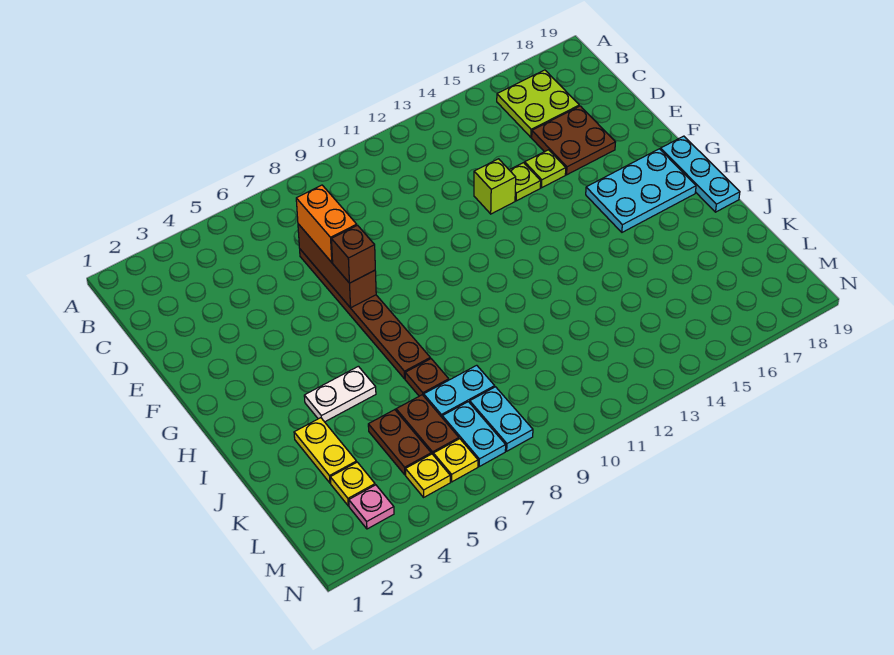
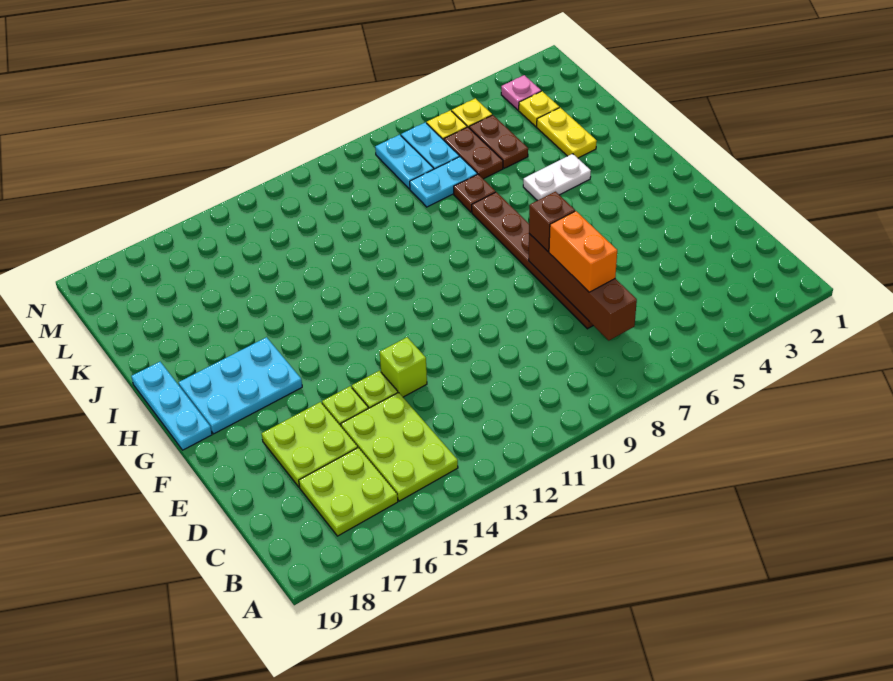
none -> lime plate B14:D15 level 1
brown brick D7:F7 level 2 -> brown brick C7:F7 level 2
brown plate D16:E17 level 1 -> lime plate D16:E17 level 1

